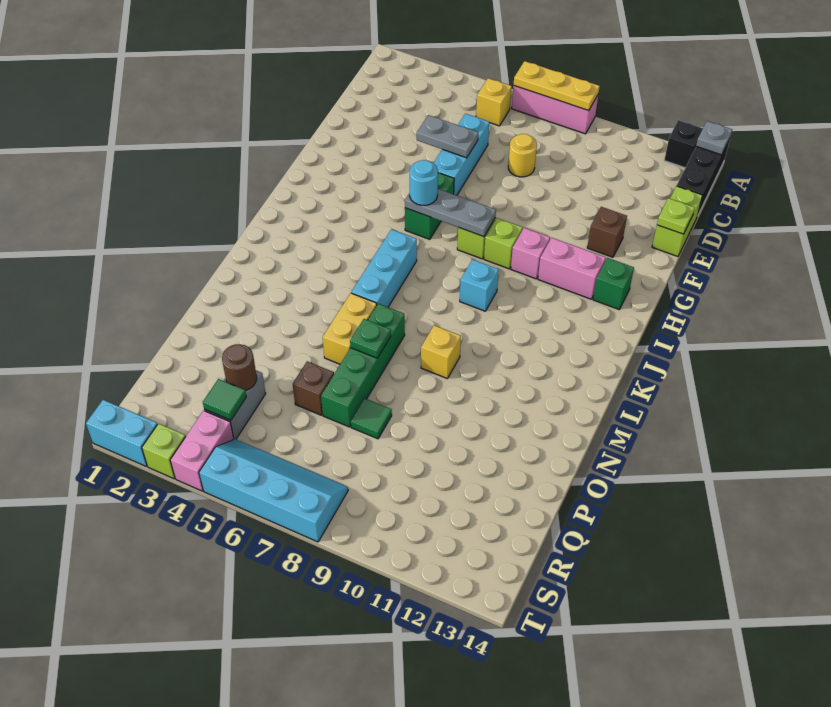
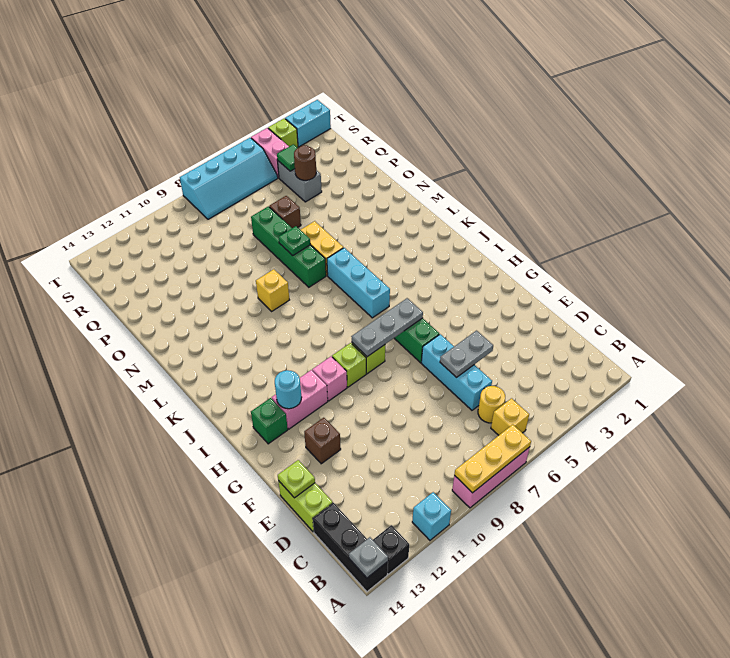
yellow round brick D8 level 1 -> yellow round brick C6 level 1
cyan round brick H6 level 3 -> cyan round brick H12 level 2
cyan brick J9 level 1 -> cyan brick A11 level 1
green tile P8 level 1 -> none

